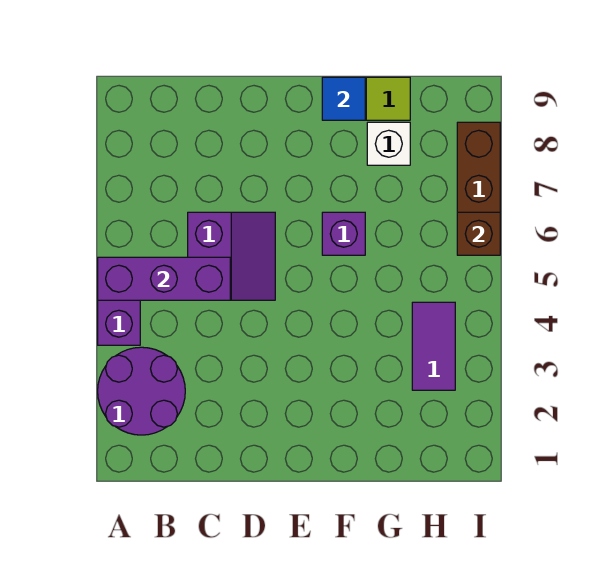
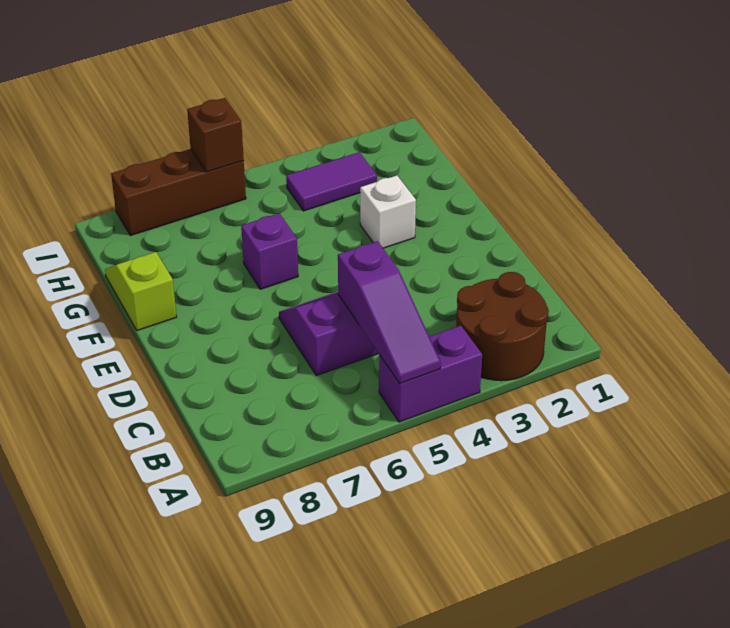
purple round brick A2:B3 level 1 -> brown round brick A2:B3 level 1
purple brick A5:C5 level 2 -> purple slope A5:C5 level 2 top C
blue tile F9 level 2 -> none
white brick G8 level 1 -> white brick F3 level 1

